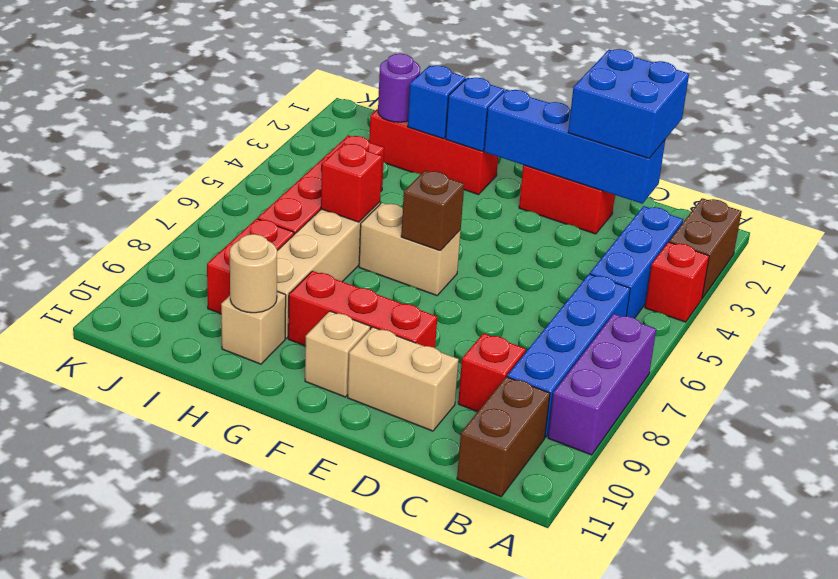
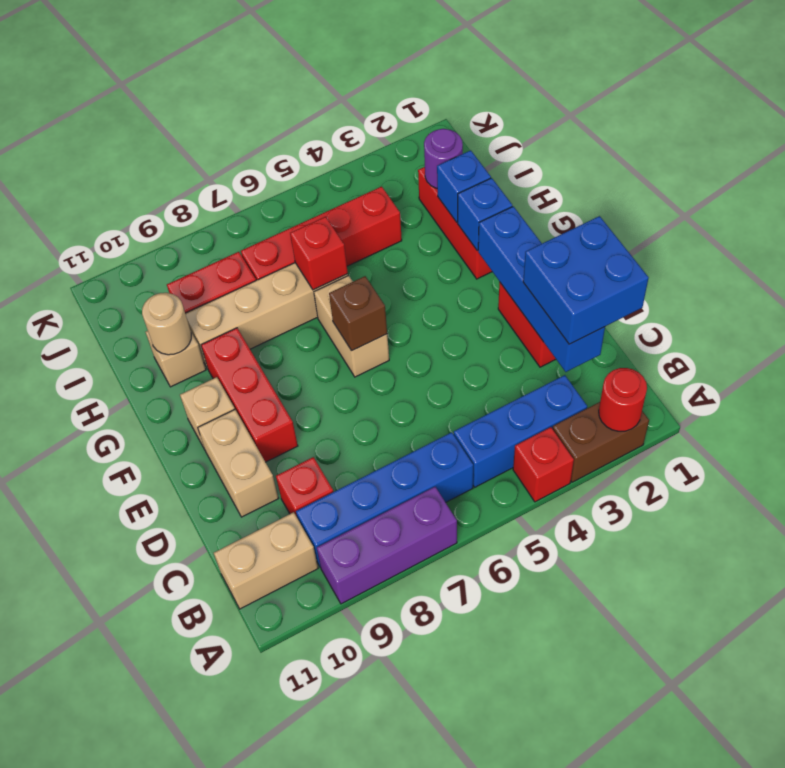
none -> red round brick A2 level 2
brown brick B10:B11 level 1 -> tan brick B10:B11 level 1

